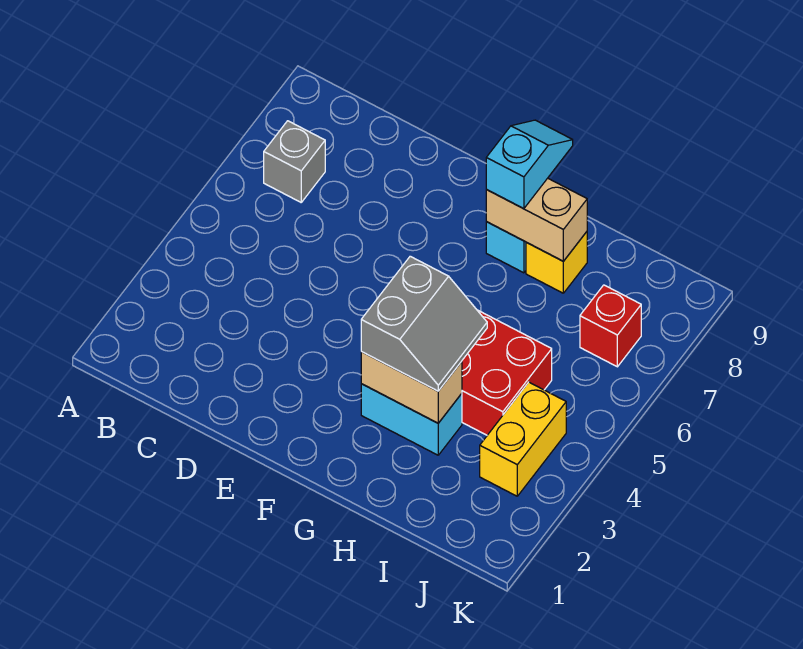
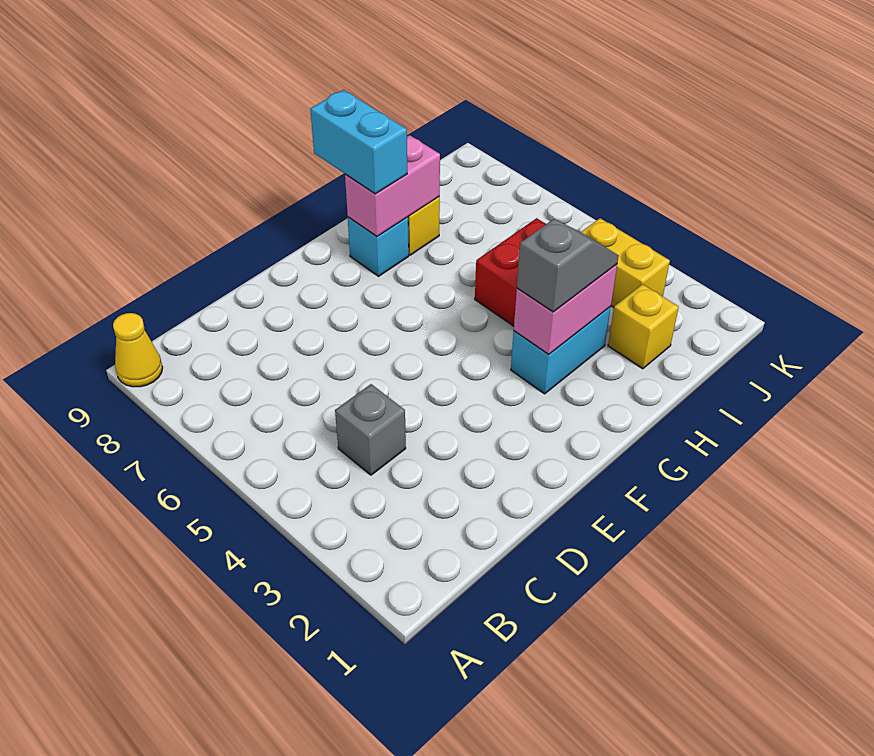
none -> yellow cone A9 level 1
grey brick B7 level 1 -> grey brick C4 level 1
tan brick G3:H3 level 2 -> pink brick G3:H3 level 2
grey slope G3:H4 level 3 top G -> grey slope G3:H3 level 3 top G
tan brick G8:H8 level 2 -> pink brick G8:H8 level 2
cyan slope G8:G9 level 3 top 8 -> cyan brick G8:G9 level 3
none -> yellow brick I2 level 1
red brick J7 level 1 -> none

